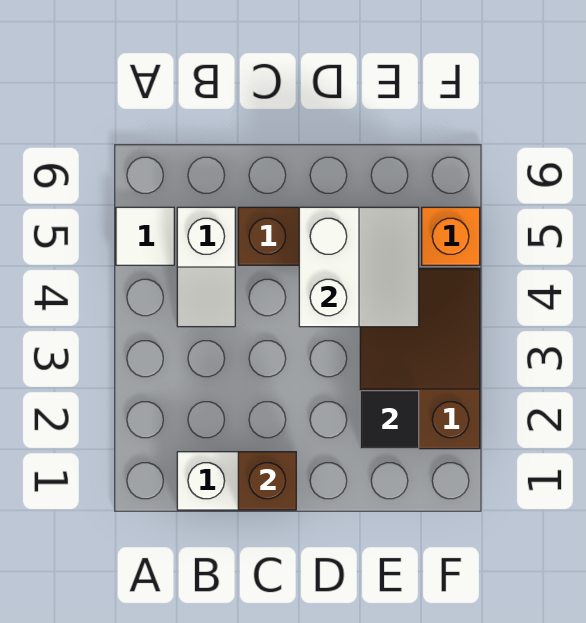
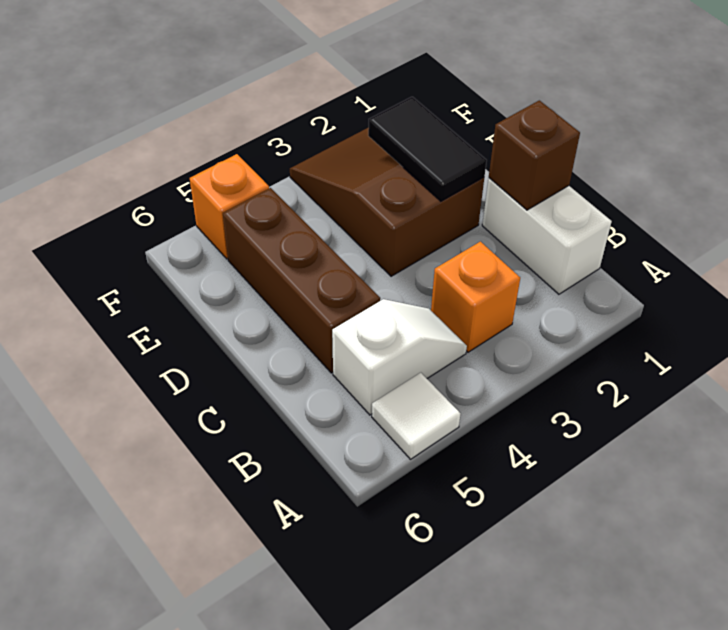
none -> orange brick B3 level 1
white slope D4:E5 level 2 top D -> none
brown slope E2:F4 level 1 top 2 -> brown slope D2:F3 level 1 top D
black tile E2 level 2 -> black tile D2:E2 level 2

